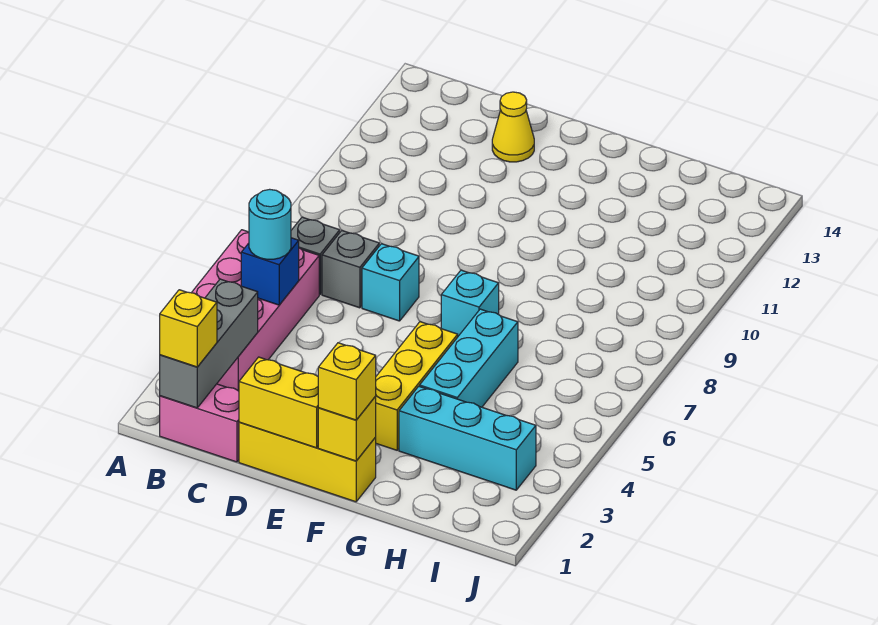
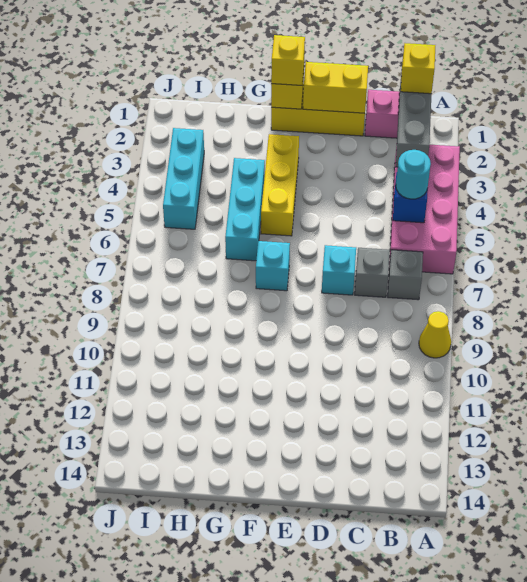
yellow cone D13 level 1 -> yellow cone A9 level 1
cyan brick G3:I3 level 1 -> cyan brick I3:I5 level 1

